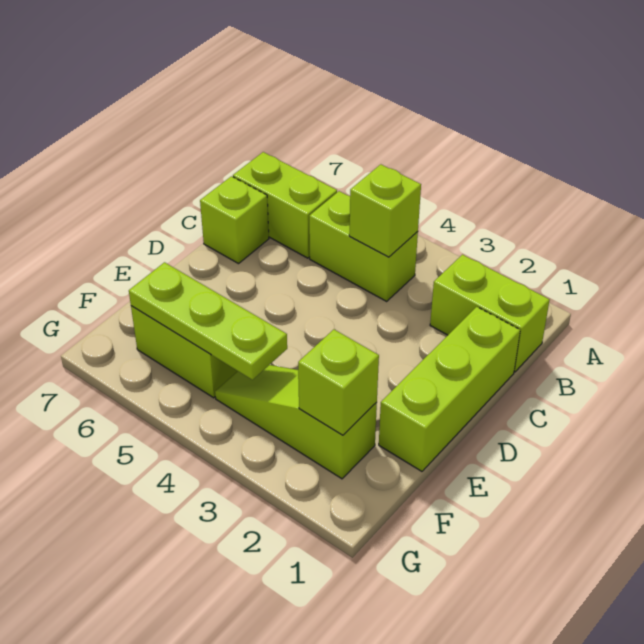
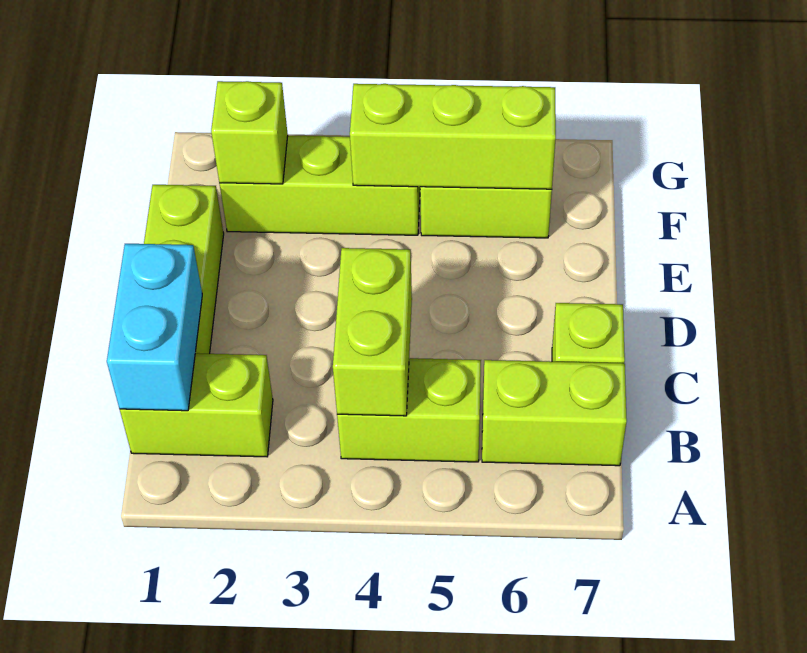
none -> cyan brick B1:C1 level 2
lime brick B4 level 2 -> lime brick B4:C4 level 2
lime slope F2:F4 level 1 top 2 -> lime brick F2:F4 level 1
lime plate F4:F6 level 2 -> lime brick F4:F6 level 2

